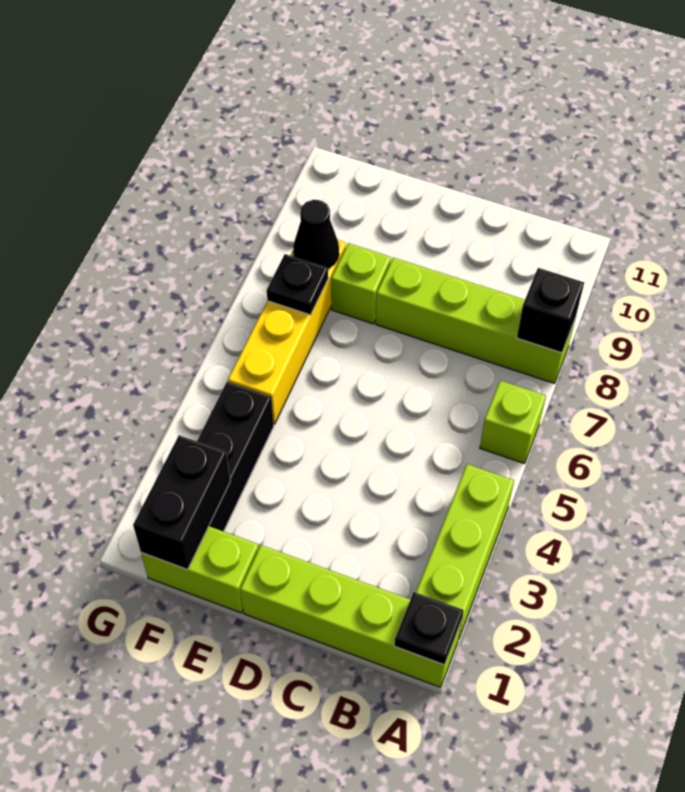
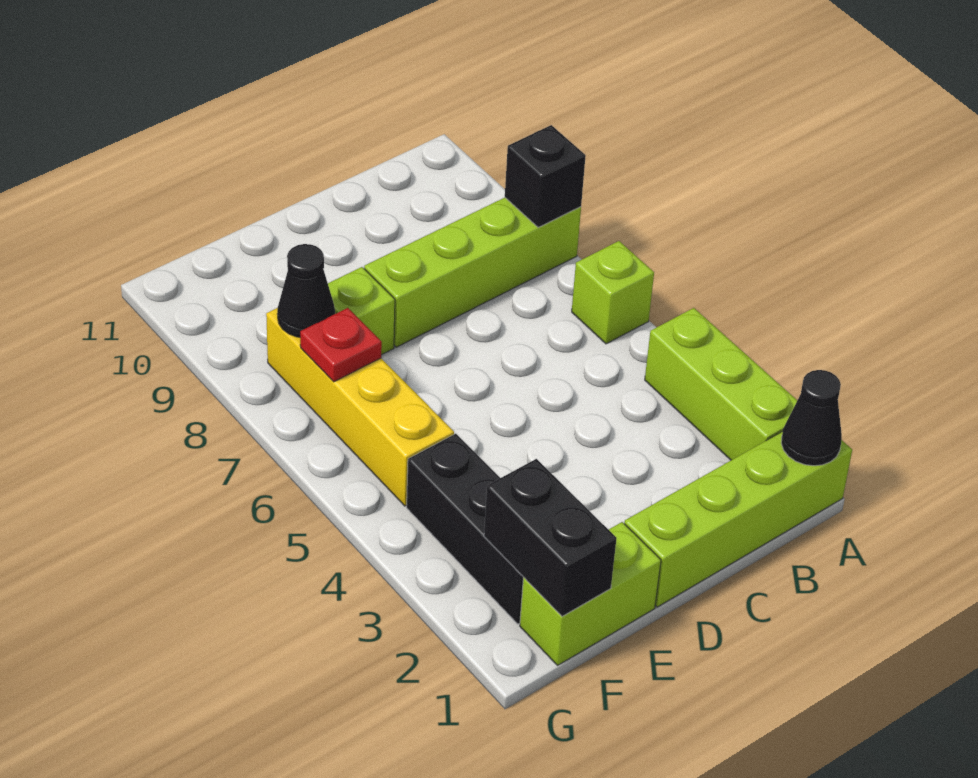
black plate A1 level 2 -> black cone A1 level 2
black plate F7 level 2 -> red plate F7 level 2

